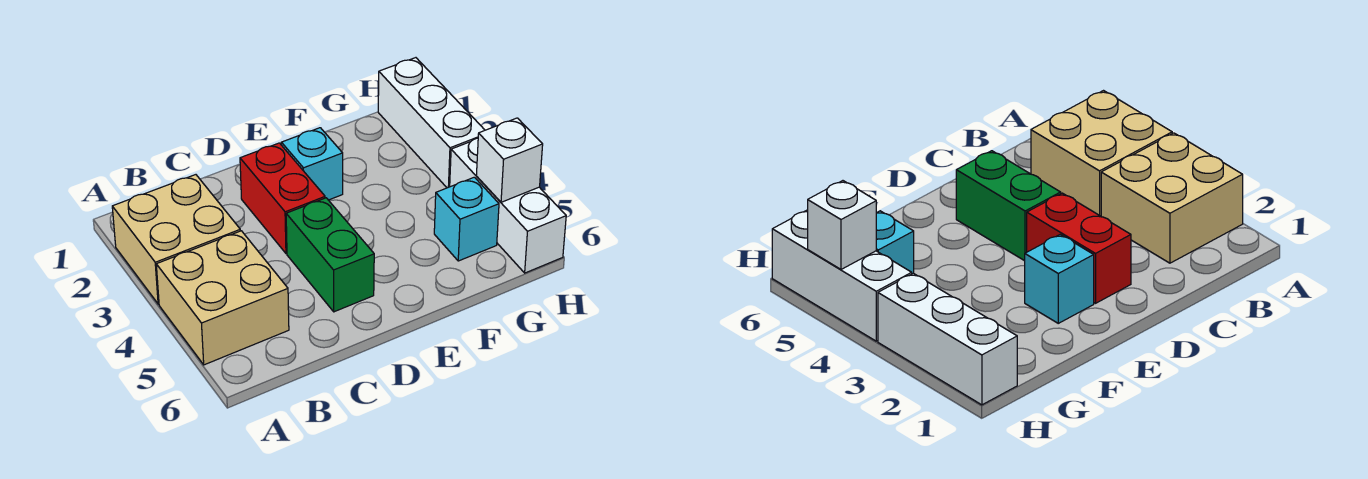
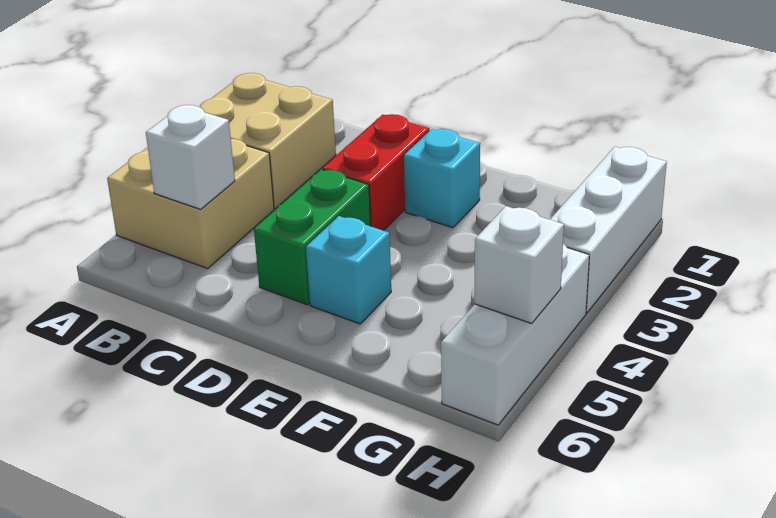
none -> white brick B5 level 2
cyan brick G5 level 1 -> cyan brick E5 level 1

